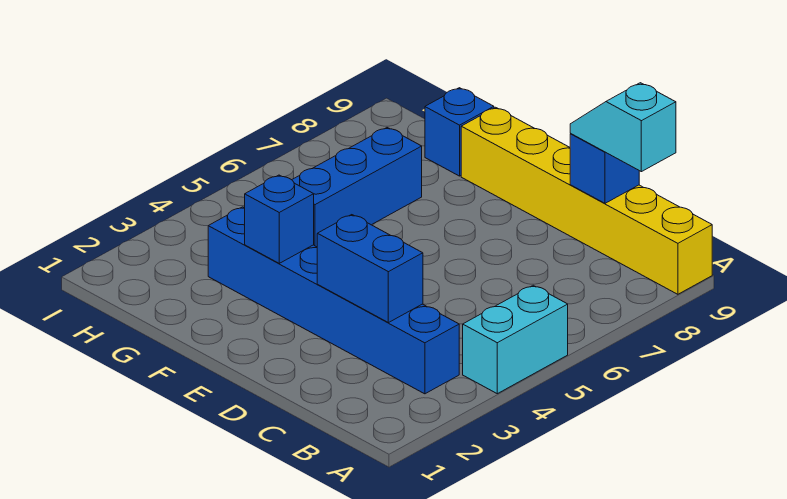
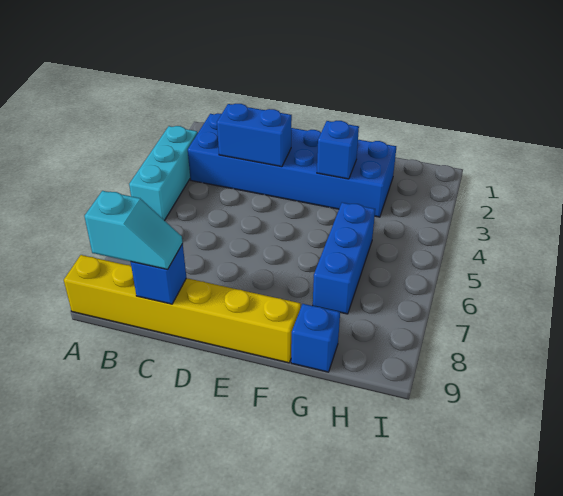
cyan brick A4:A5 level 1 -> cyan brick A3:A5 level 1
blue brick B3:G3 level 1 -> blue brick B2:G3 level 1

